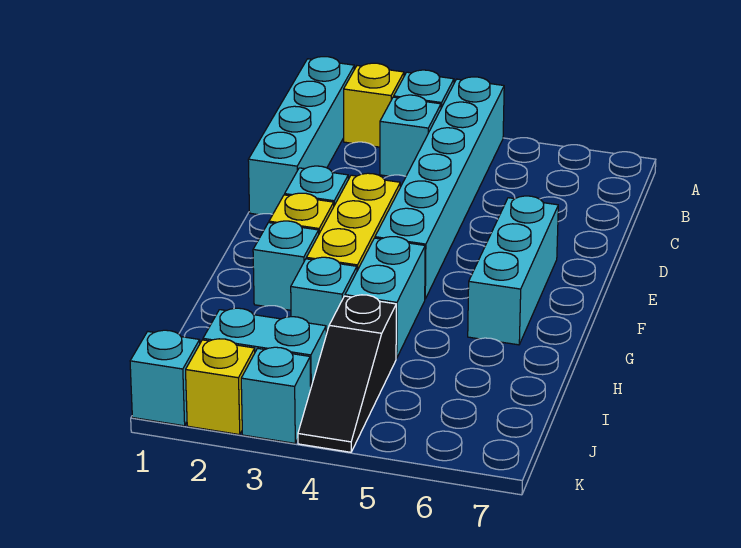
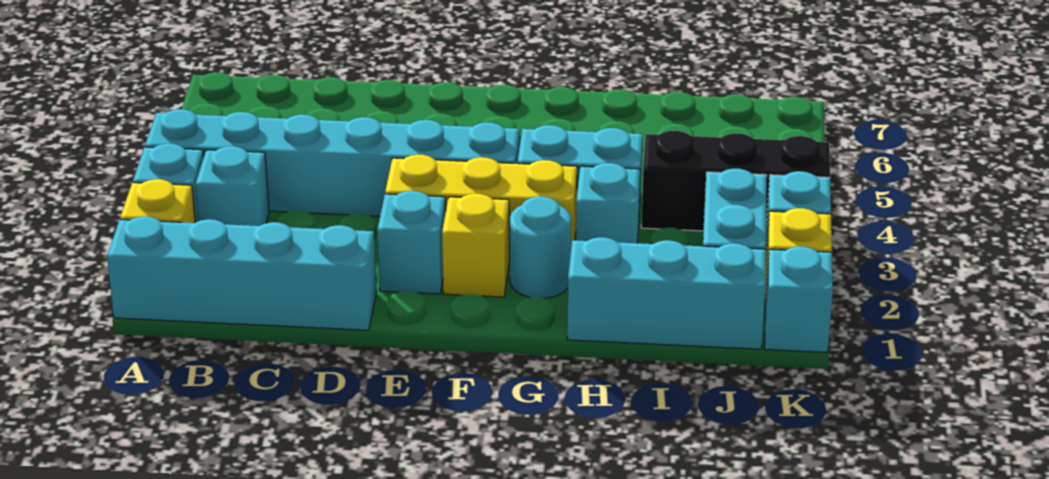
cyan brick E6:G6 level 1 -> cyan brick H1:J1 level 1
cyan brick G2 level 1 -> cyan round brick G2 level 1
black slope I4:K4 level 1 top I -> black brick I4:K4 level 1

